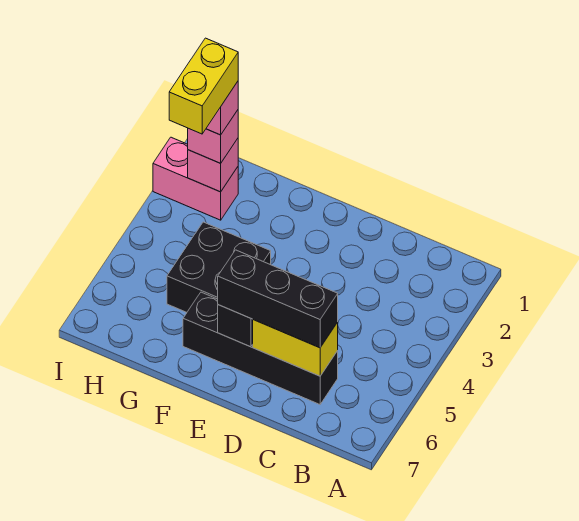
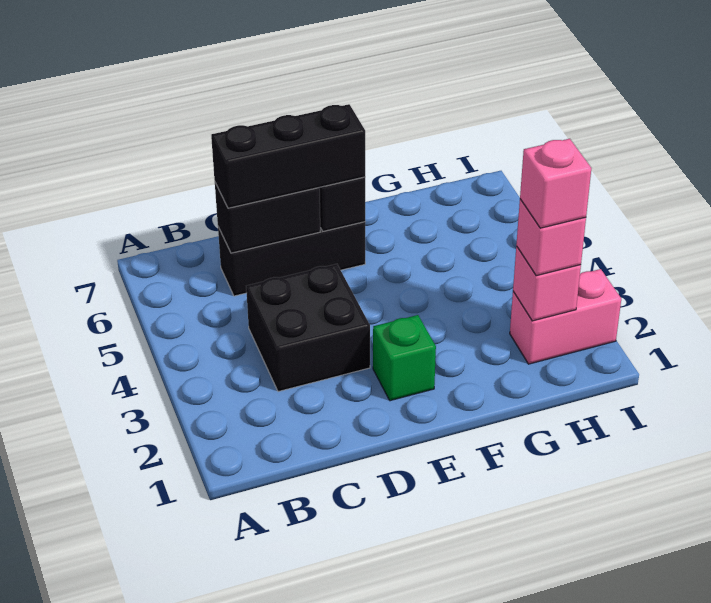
black brick C6:F6 level 1 -> black brick C6:E6 level 1
yellow brick C6:D6 level 2 -> black brick C6:D6 level 2
none -> green brick E2 level 1
black brick F4:G5 level 1 -> black brick C3:D4 level 1
yellow brick H2:H3 level 5 -> none

